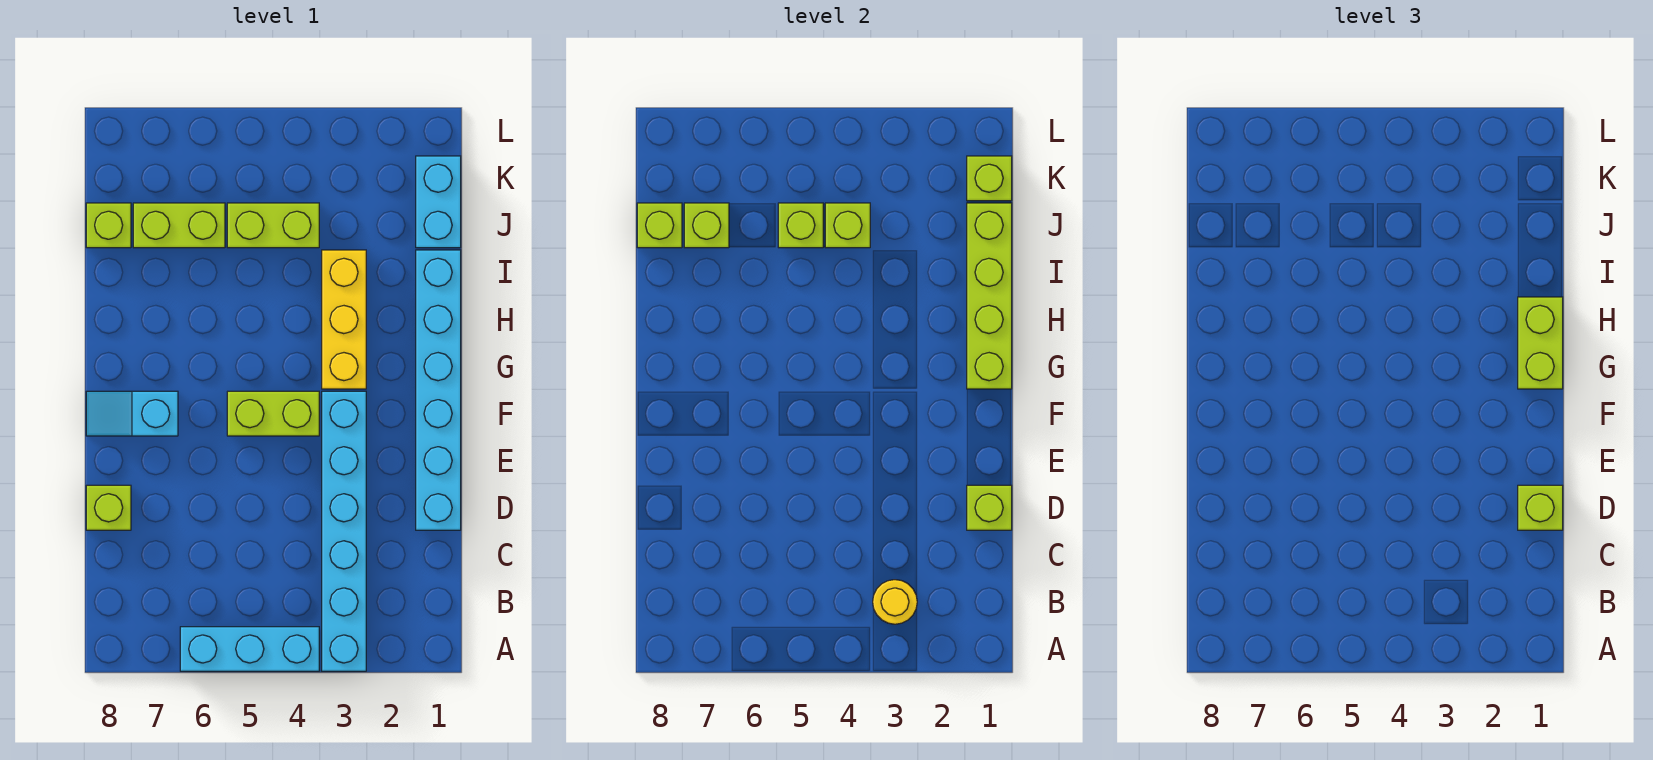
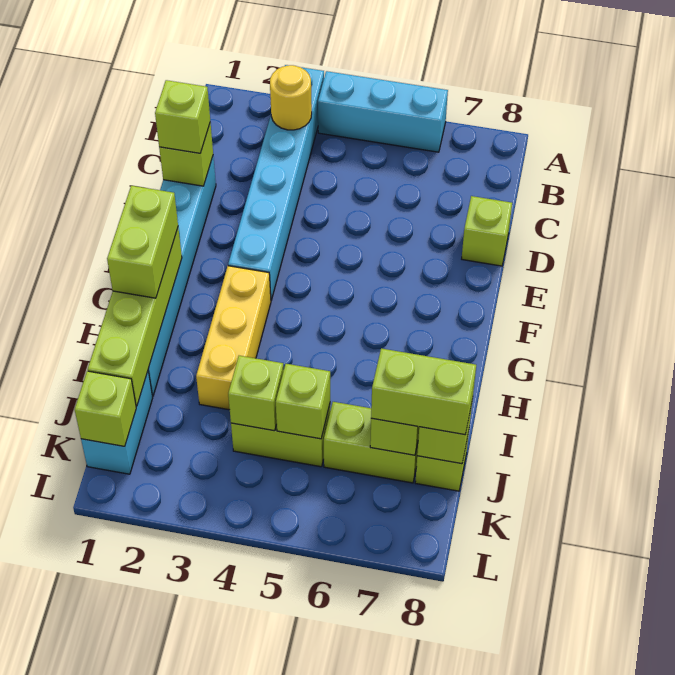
lime brick F4:F5 level 1 -> lime brick J7:J8 level 3
cyan slope F7:F8 level 1 top 7 -> none

